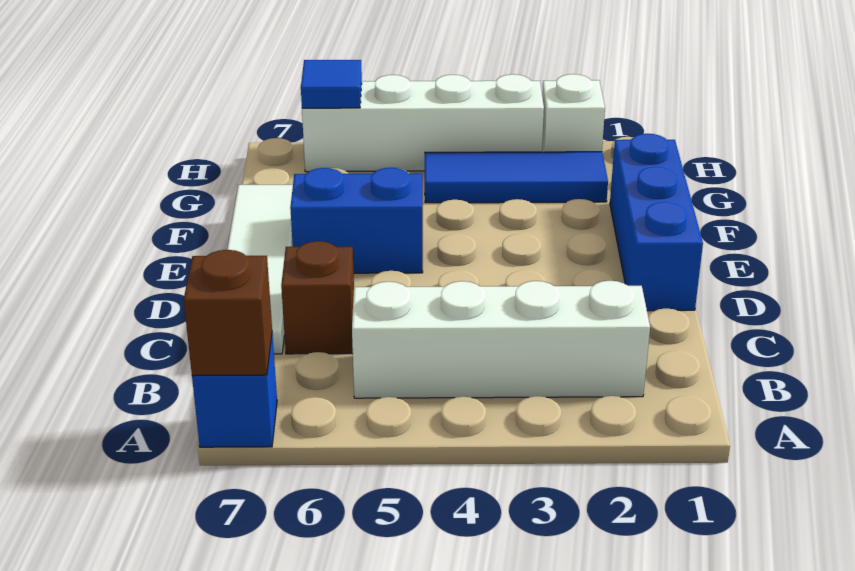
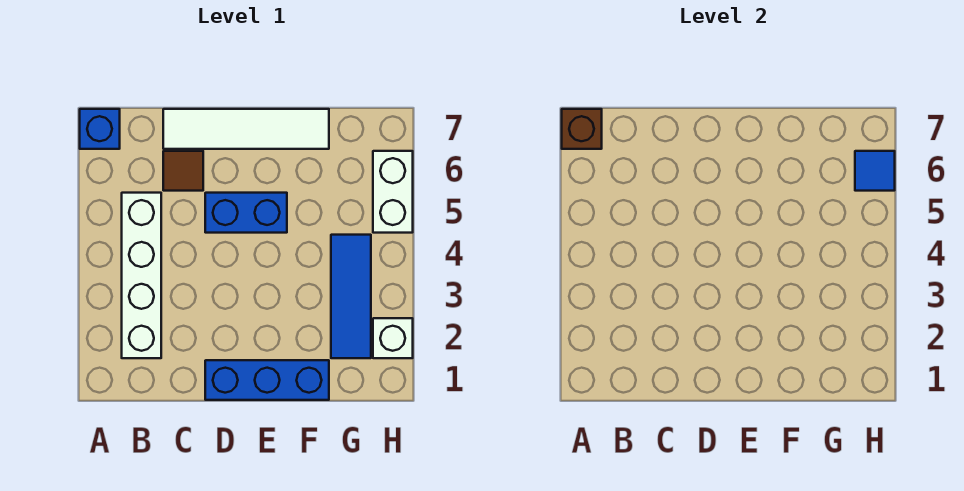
brown brick C6 level 1 -> brown tile C6 level 1
blue brick E5:E6 level 1 -> blue brick D5:E5 level 1
white brick H3:H6 level 1 -> white brick H5:H6 level 1

